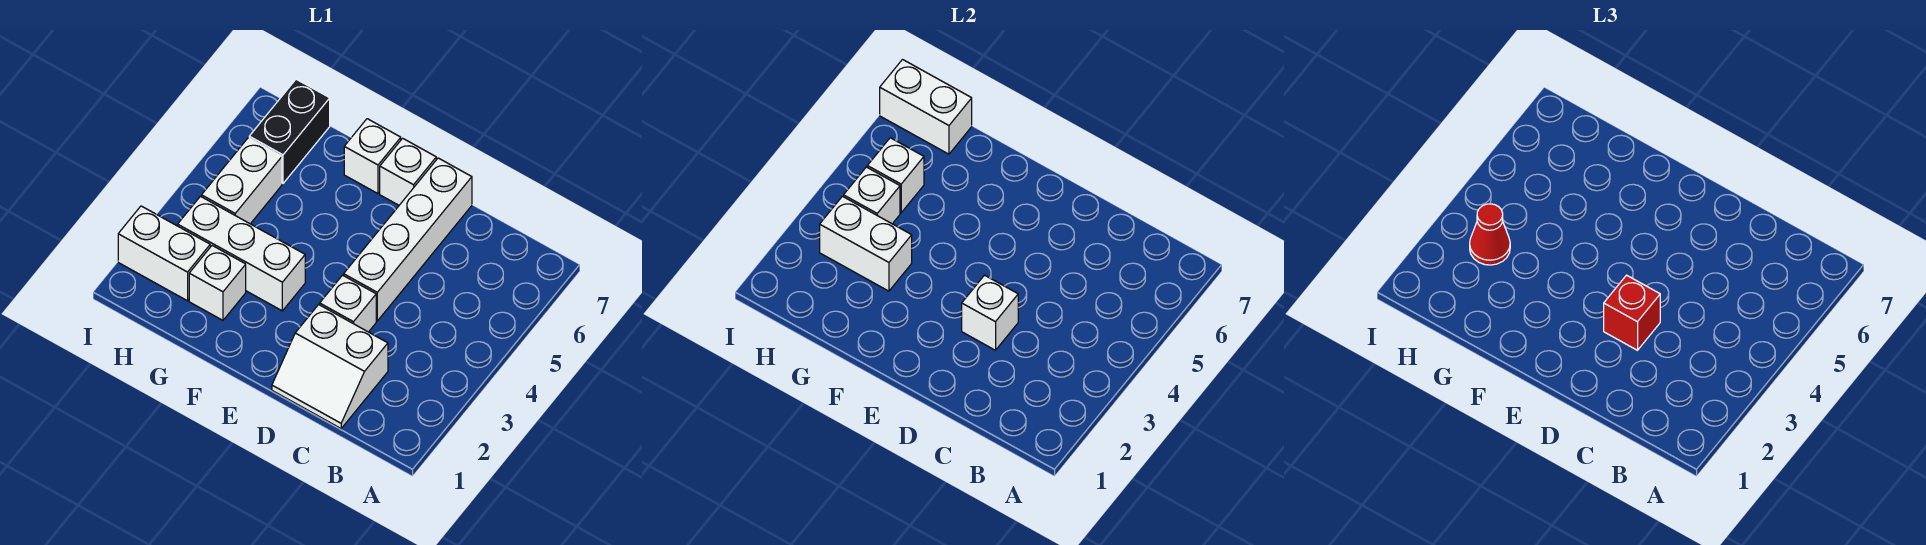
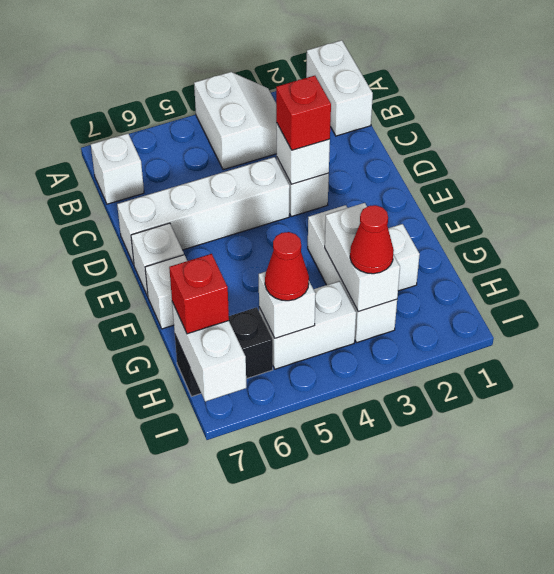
white slope C1:D2 level 1 top 2 -> white slope A3:B4 level 1 top 4
white brick H2:I2 level 1 -> white brick A1:B1 level 1
white brick H4 level 2 -> white brick B7 level 1
none -> red cone H5 level 3
none -> red brick H7 level 3

